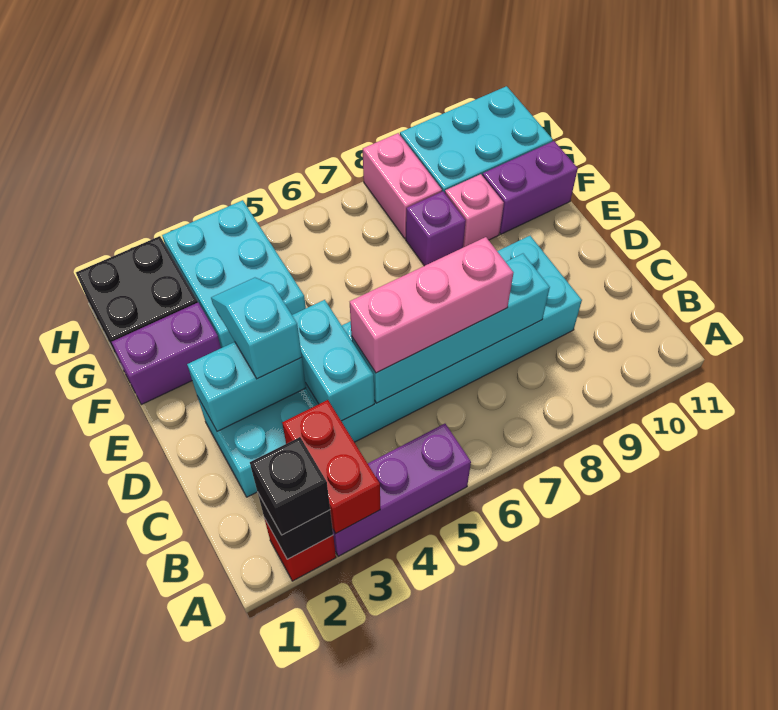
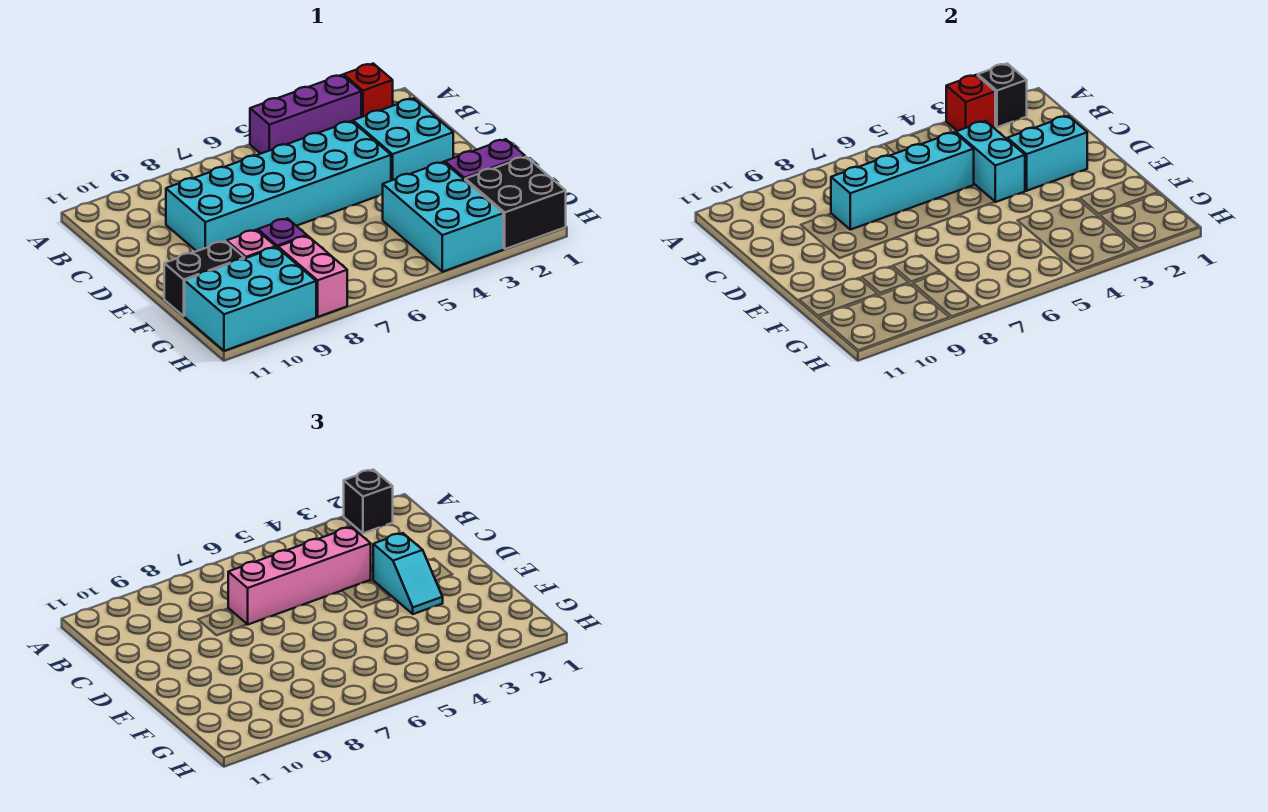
red brick A3:B3 level 2 -> red brick A3 level 2
pink brick C5:C7 level 3 -> pink brick C4:C7 level 3
purple brick F10:F11 level 1 -> black brick F10:F11 level 1

